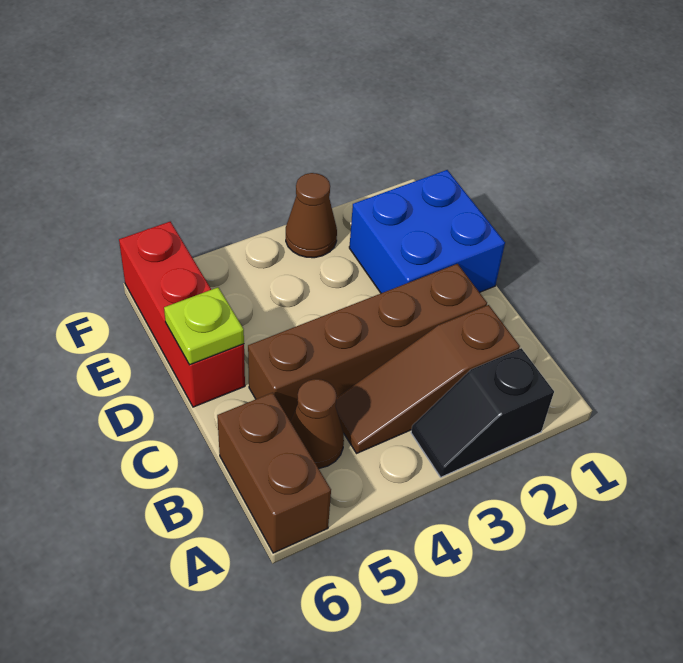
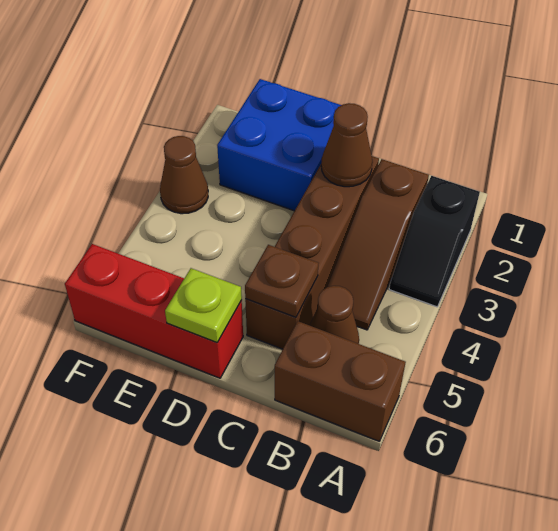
none -> brown cone C2 level 2
none -> brown plate C5 level 2

